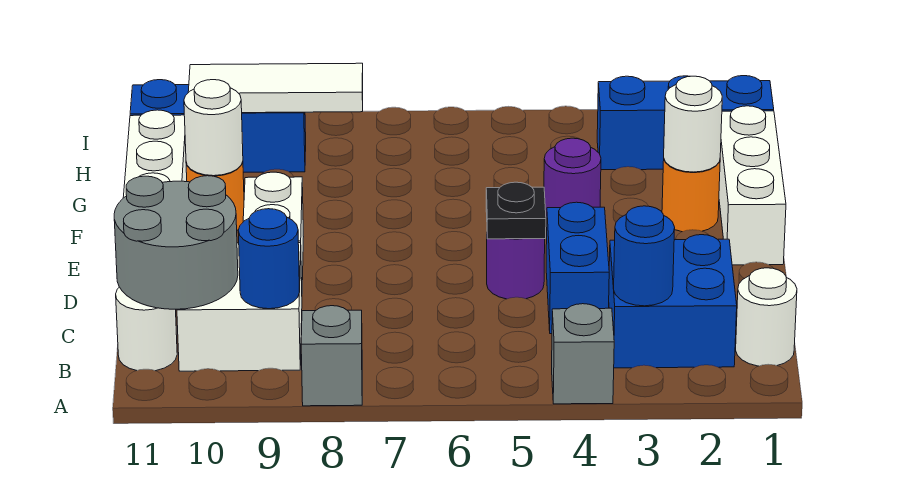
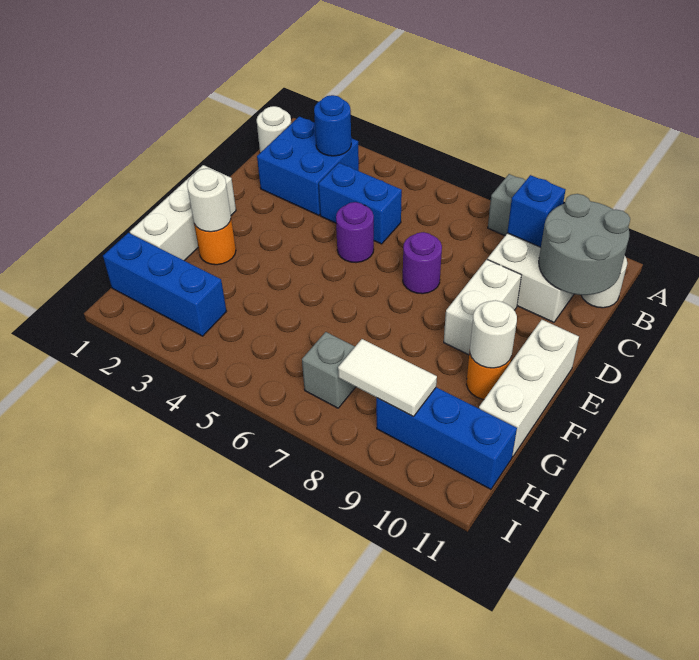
grey brick A4 level 1 -> grey brick H7 level 1
blue round brick B9 level 2 -> blue brick B9 level 2
blue brick C4:D4 level 1 -> blue brick C4:C5 level 1
black plate D5 level 2 -> none
purple round brick F4 level 1 -> purple round brick D7 level 1
white tile H8:H10 level 2 -> white tile H8:H9 level 2

